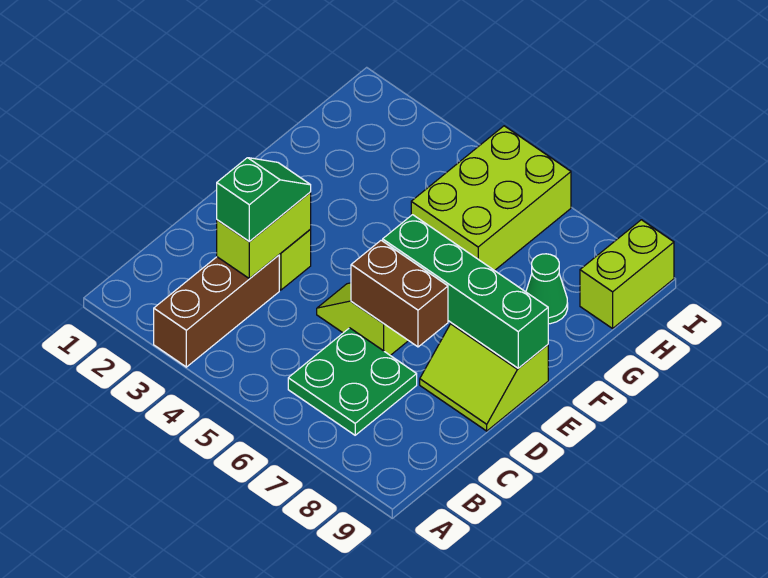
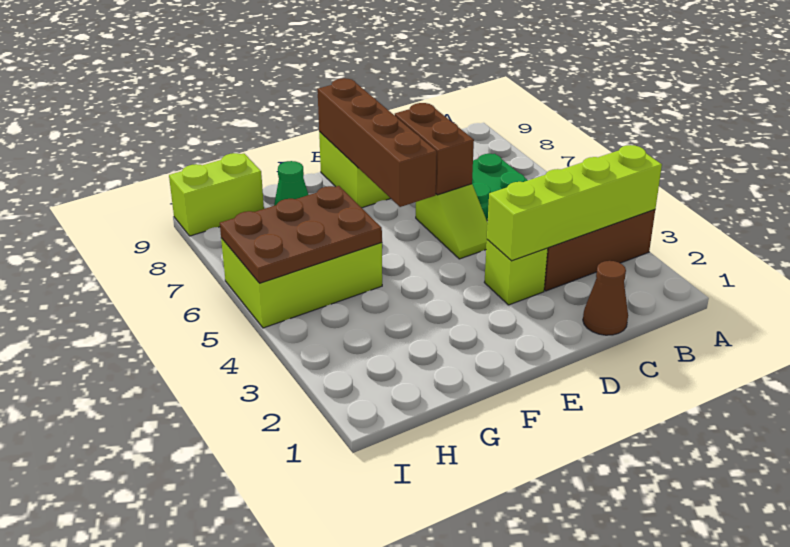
none -> brown cone C1 level 1
lime brick C3:D3 level 2 -> lime brick A3:D3 level 2
green slope C3:D3 level 3 top C -> none
green brick E6:E9 level 2 -> brown brick E6:E9 level 2
none -> brown plate G5:I6 level 2

